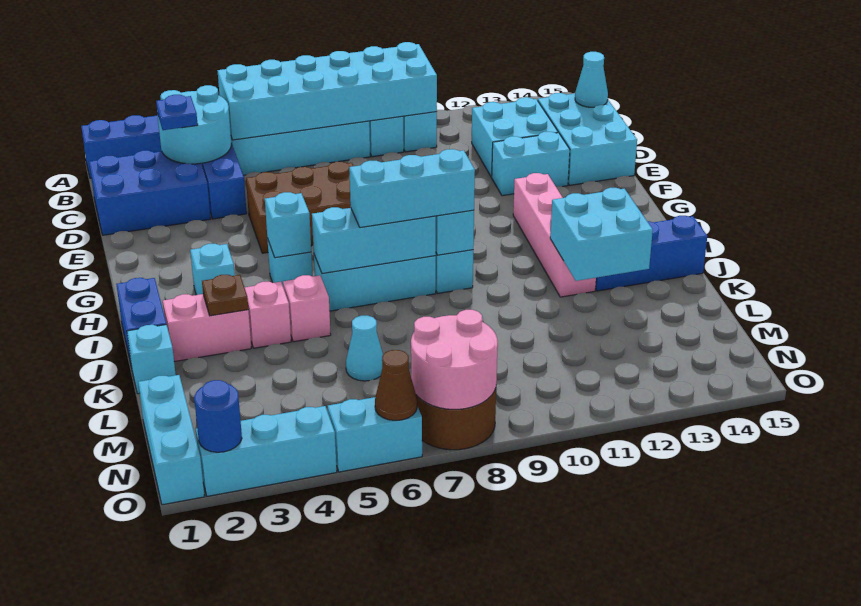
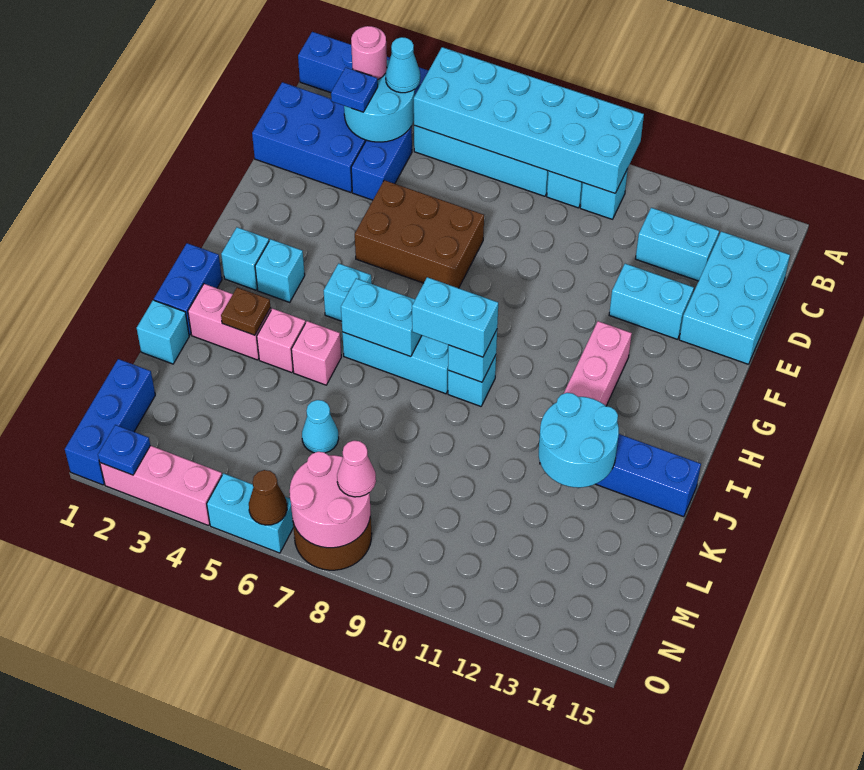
none -> pink round brick B3 level 3
cyan brick C12:D13 level 1 -> cyan brick C12:C13 level 1
cyan cone C15 level 2 -> cyan cone B4 level 3
cyan brick H5 level 2 -> cyan brick H2 level 1
cyan brick I6:I8 level 2 -> cyan brick I6:I7 level 2
cyan brick I7:I9 level 3 -> cyan brick I8:I9 level 3
cyan brick J12:K13 level 2 -> cyan round brick J12:K13 level 2
cyan brick M1:O1 level 1 -> blue brick M1:O1 level 1
none -> pink cone N8 level 3
cyan brick O2:O4 level 1 -> pink brick O2:O4 level 1
blue round brick O2 level 2 -> blue plate O2 level 2

